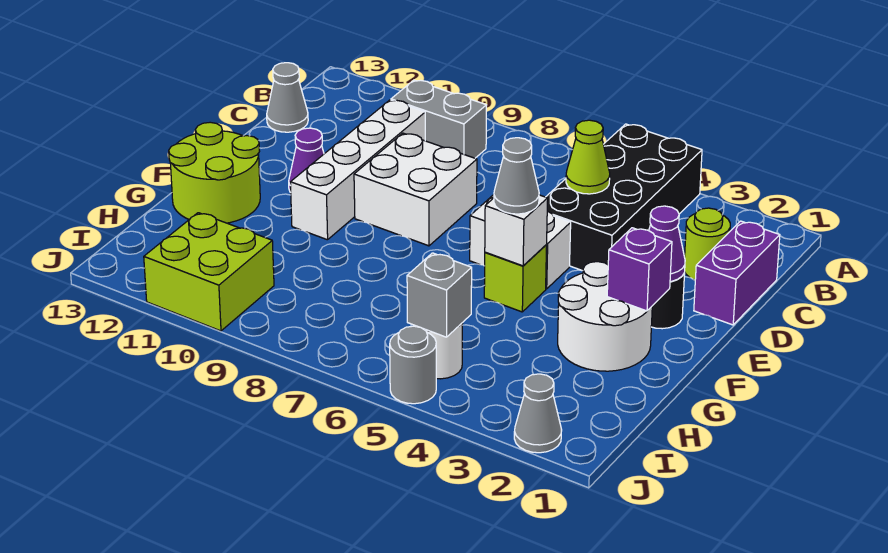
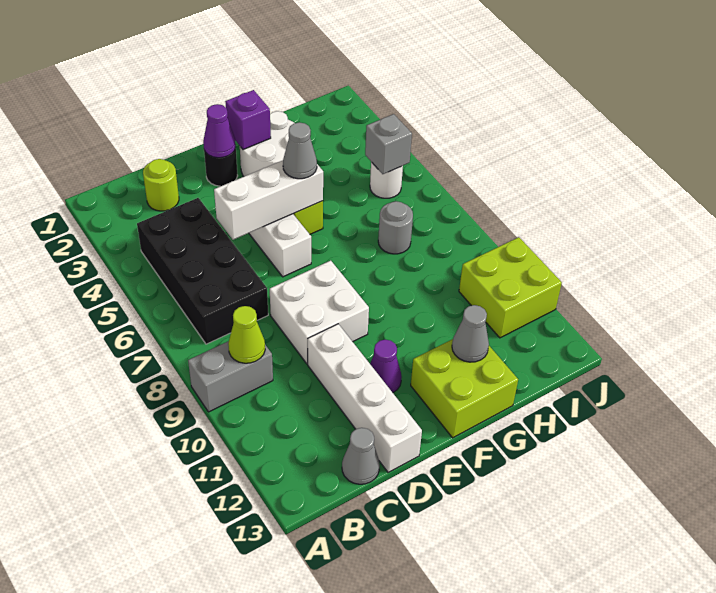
black brick A4:D5 level 1 -> black brick B4:C7 level 1
grey brick B9:B10 level 1 -> grey brick A9:B9 level 1
purple brick C1:D1 level 1 -> none
lime cone C5 level 2 -> lime cone B9 level 2
white brick C10:F10 level 1 -> white brick D10:D13 level 1
white brick F5 level 2 -> white brick D5:F5 level 2
lime round brick F12:G13 level 1 -> lime brick F12:G13 level 1
grey cone J2 level 1 -> grey cone G12 level 2
grey round brick J5 level 1 -> grey round brick H7 level 1

